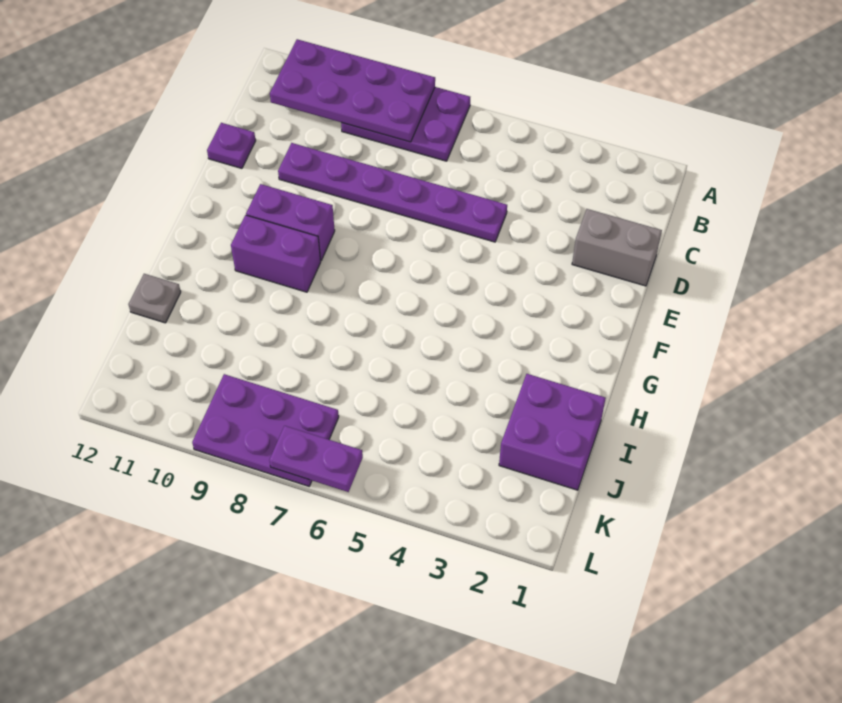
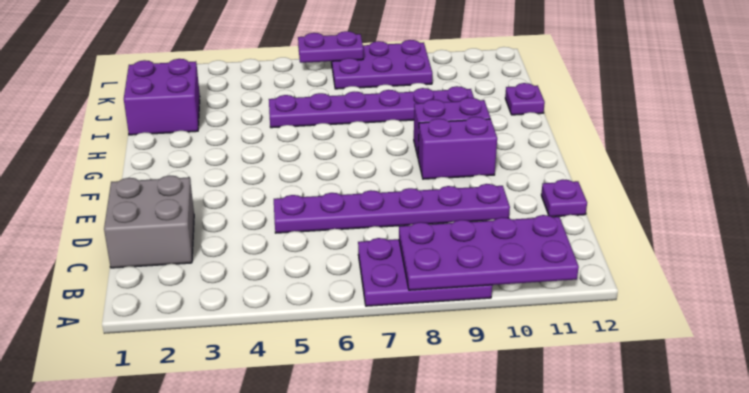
grey brick D1:D2 level 1 -> grey brick C1:D2 level 1
none -> purple plate I5:I10 level 1
grey plate I12 level 1 -> purple plate I12 level 1

